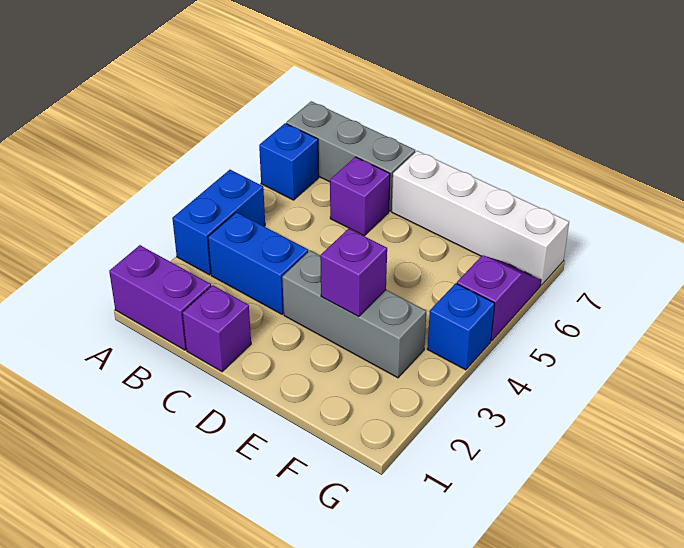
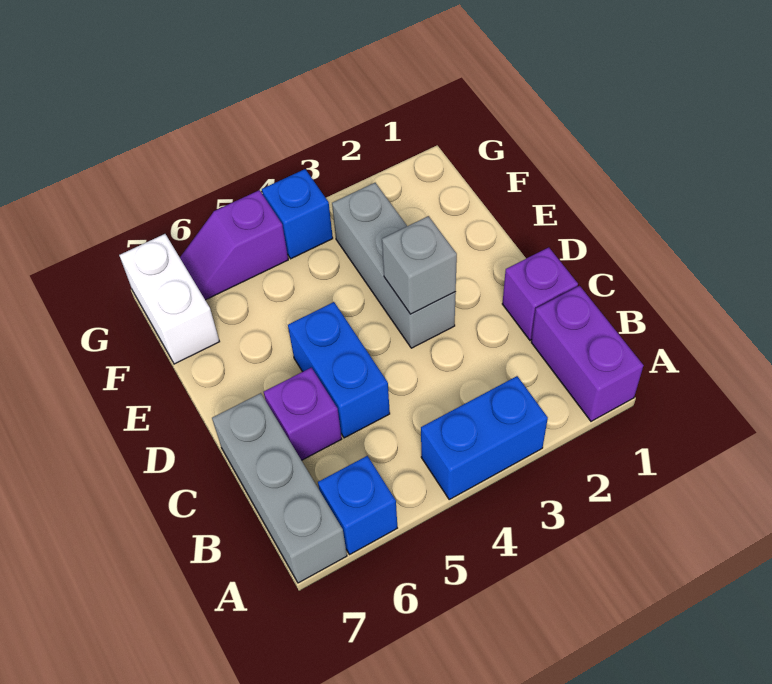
blue brick B3:C3 level 1 -> blue brick C5:D5 level 1
none -> grey brick D3 level 2
white brick D7:G7 level 1 -> white brick F7:G7 level 1
purple brick E3 level 2 -> none

